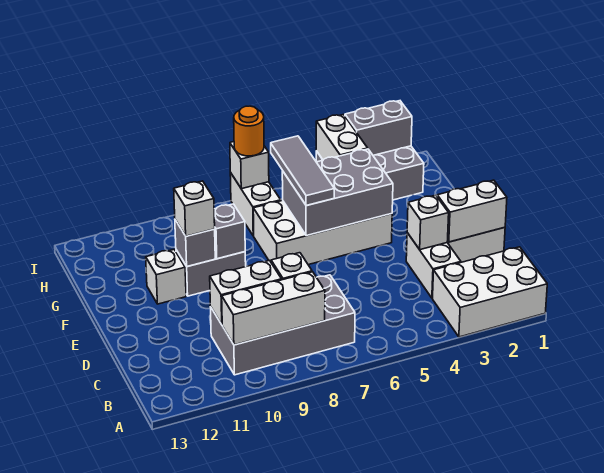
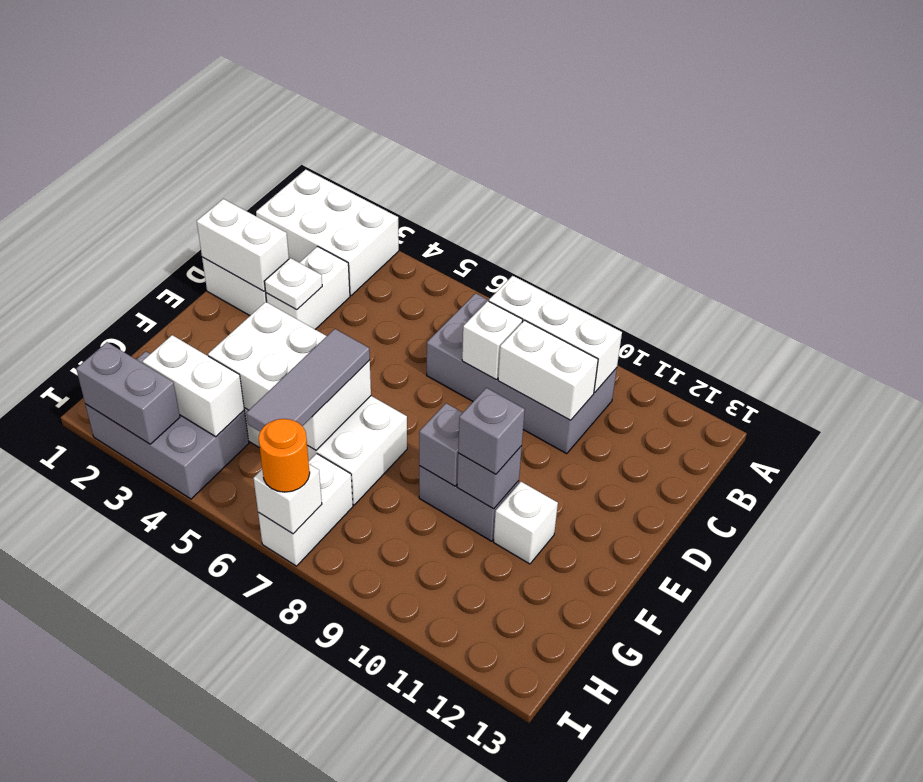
white brick D3 level 2 -> white plate D3 level 2
grey brick F4:G6 level 2 -> white brick F4:G6 level 2
white brick F10 level 3 -> grey brick F10 level 3
white brick H4:I4 level 2 -> white brick H3:H4 level 2

